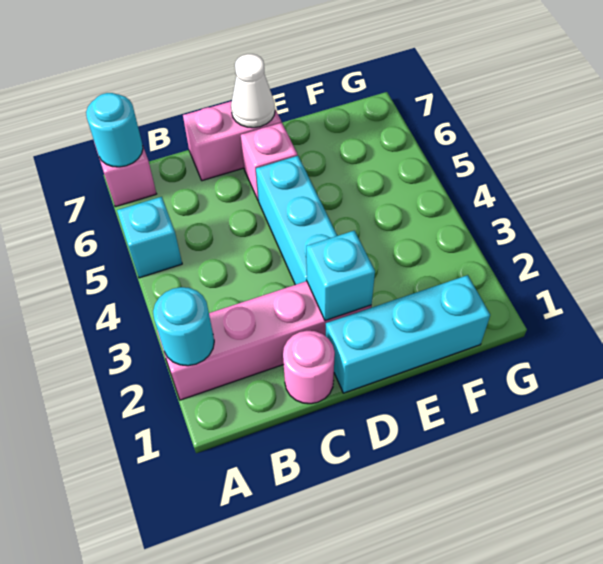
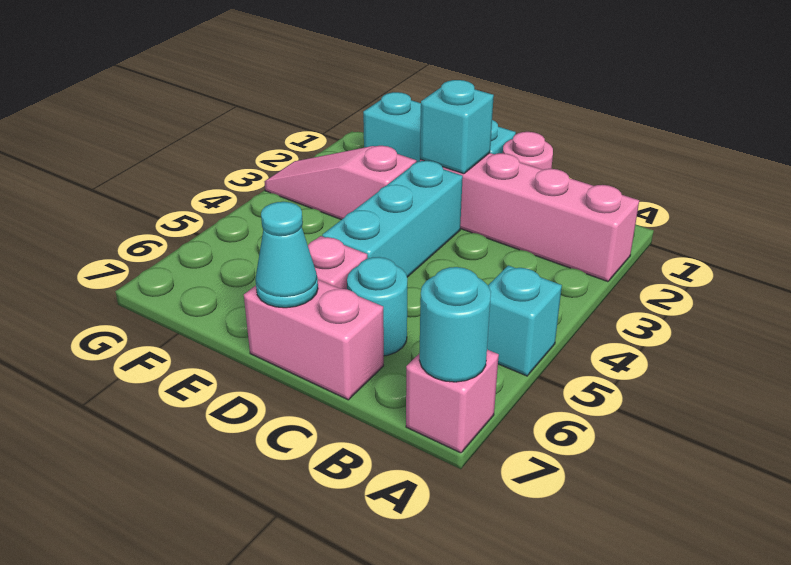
cyan round brick A2 level 2 -> cyan round brick C6 level 1
white cone D7 level 2 -> cyan cone D7 level 2
none -> pink slope E3:G3 level 1 top E

